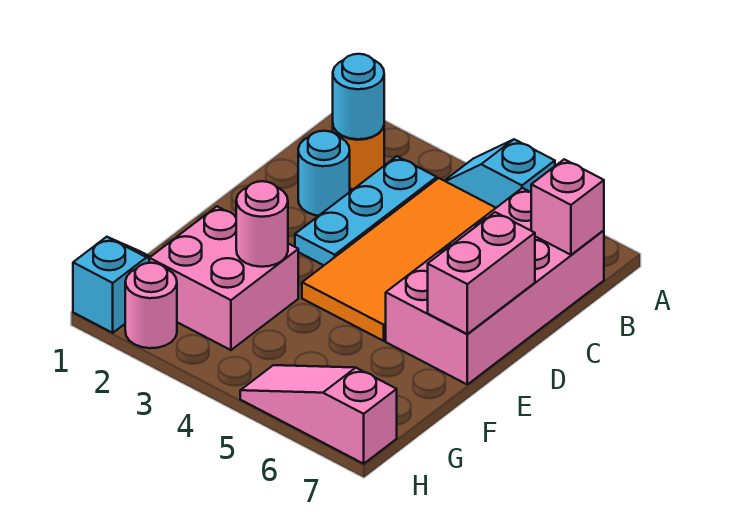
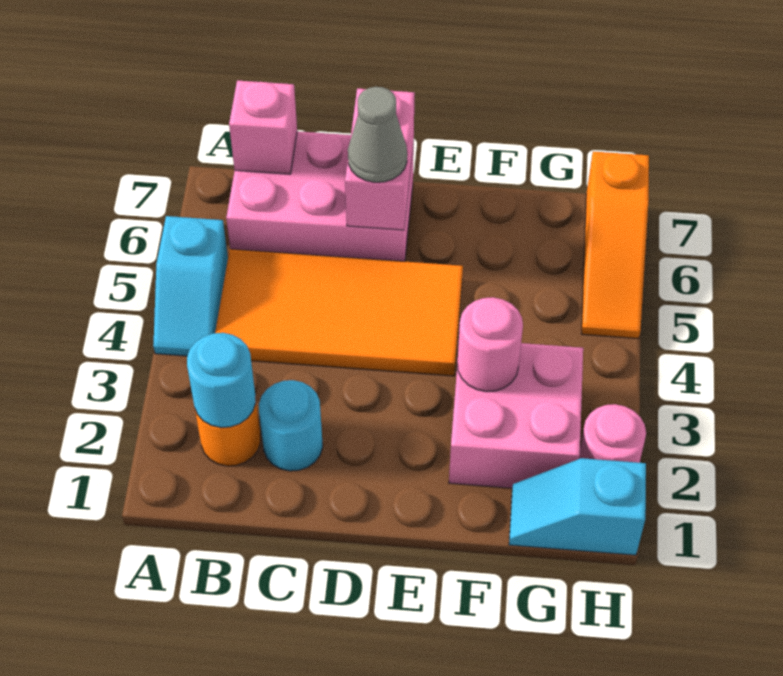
cyan plate B3:D3 level 1 -> none
pink brick B6:E7 level 1 -> pink brick B6:D7 level 1
none -> grey cone D6 level 3
pink brick D7:E7 level 2 -> pink brick D6:D7 level 2
pink slope H5:H7 level 1 top 7 -> orange slope H5:H7 level 1 top 7

